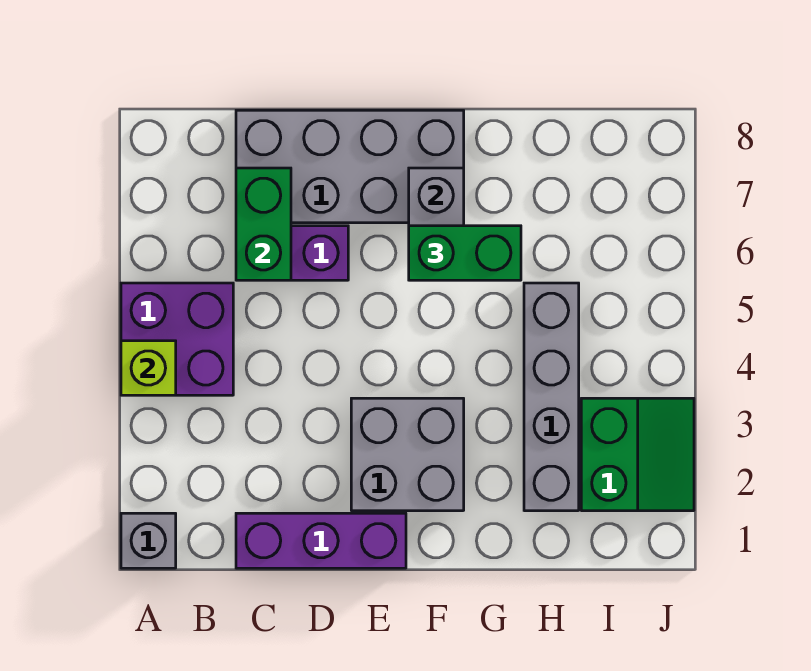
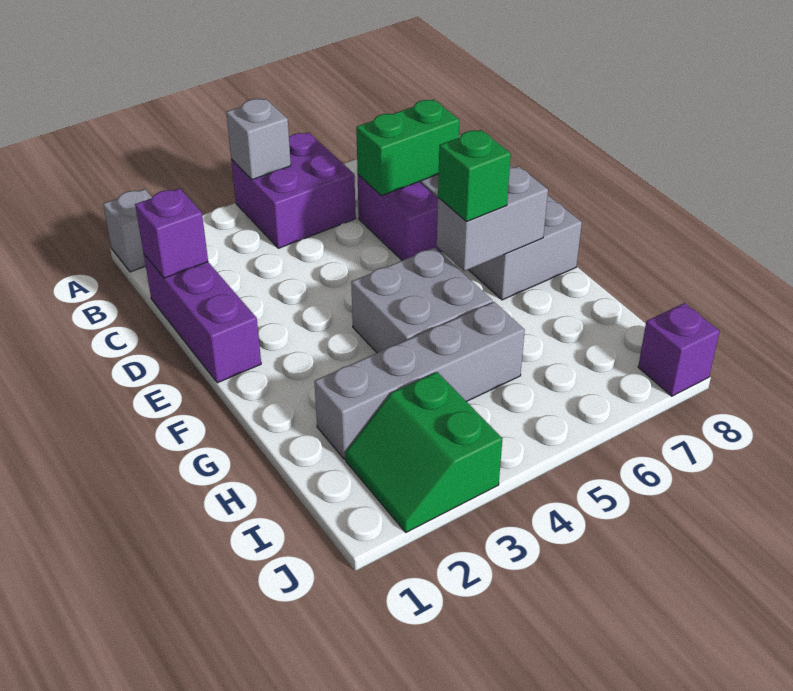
lime brick A4 level 2 -> grey brick A4 level 2
none -> purple brick C1 level 2
grey brick E2:F3 level 1 -> grey brick F4:G5 level 1
green brick F6:G6 level 3 -> green brick F6 level 3
green slope I2:J3 level 1 top I -> green slope I2:J3 level 1 top 3
none -> purple brick J8 level 1

